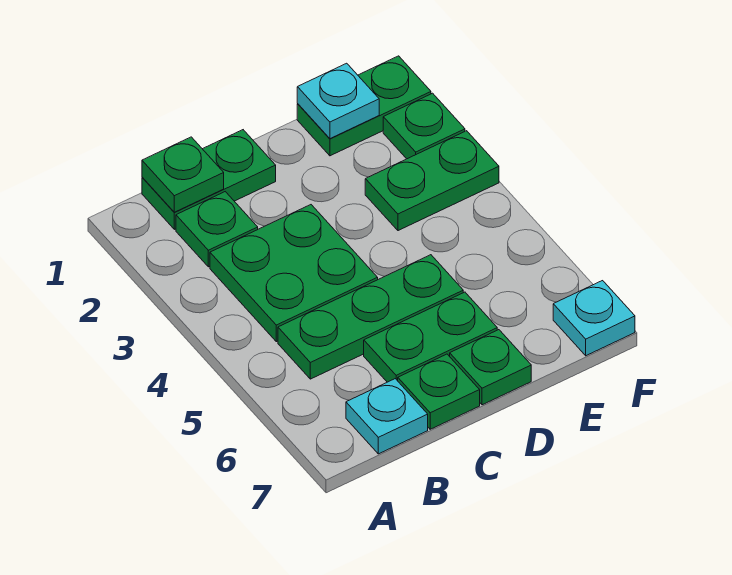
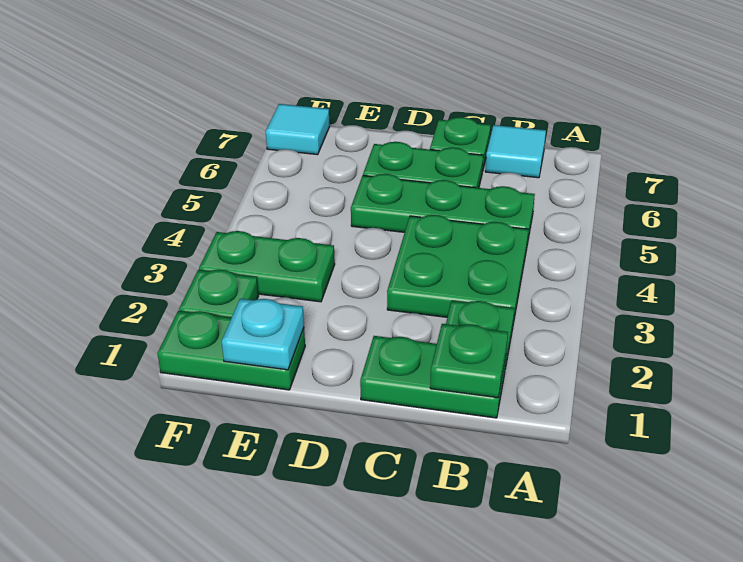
cyan plate B7 level 1 -> cyan tile B7 level 1
green plate D7 level 1 -> none
cyan plate F7 level 1 -> cyan tile F7 level 1

